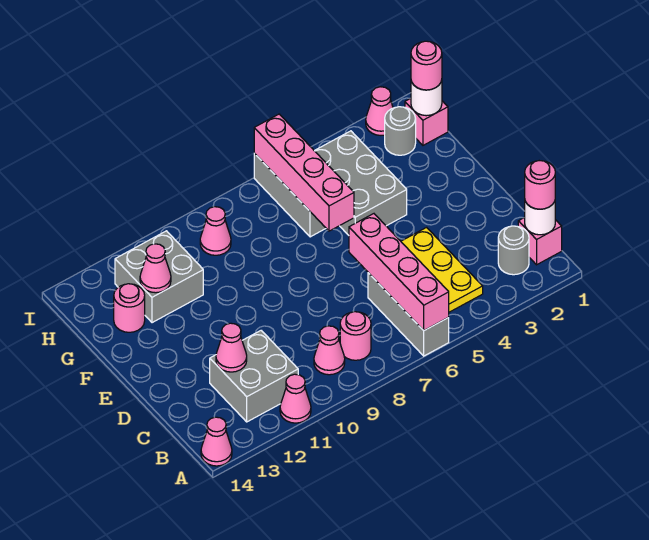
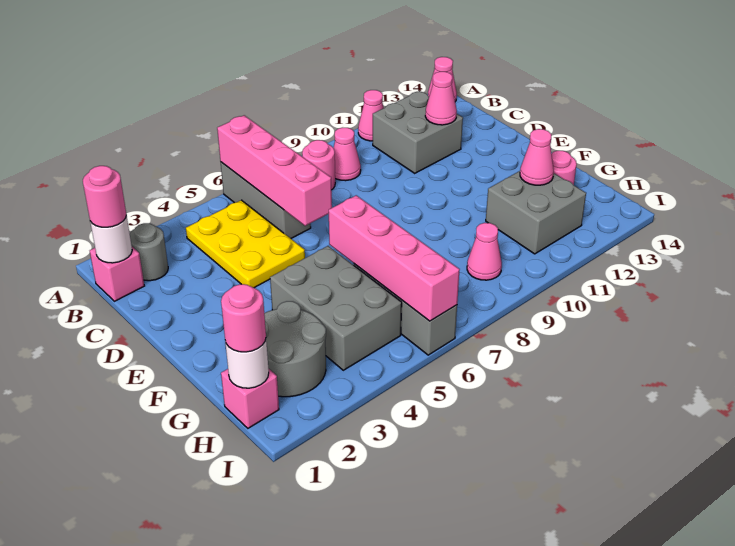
grey round brick H2 level 1 -> grey round brick G2:H3 level 1
pink cone I2 level 1 -> none

